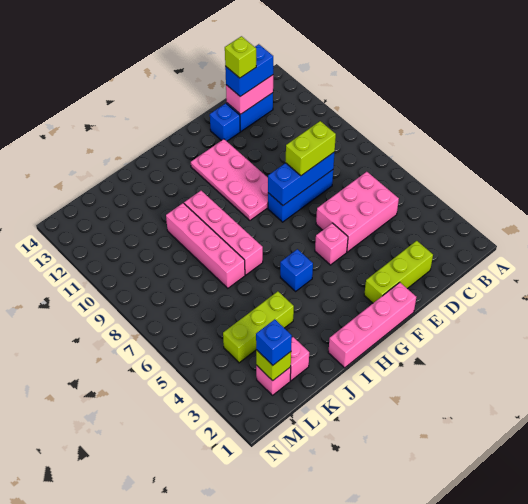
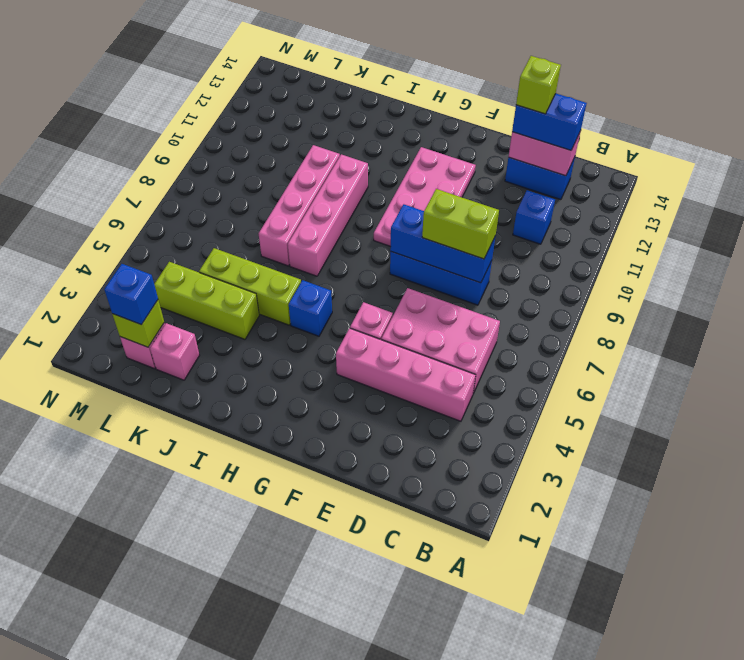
lime brick D2:F2 level 1 -> lime brick I5:K5 level 1
blue brick E13 level 1 -> blue brick C11 level 1
pink brick F1:I1 level 1 -> pink brick C4:F4 level 1

